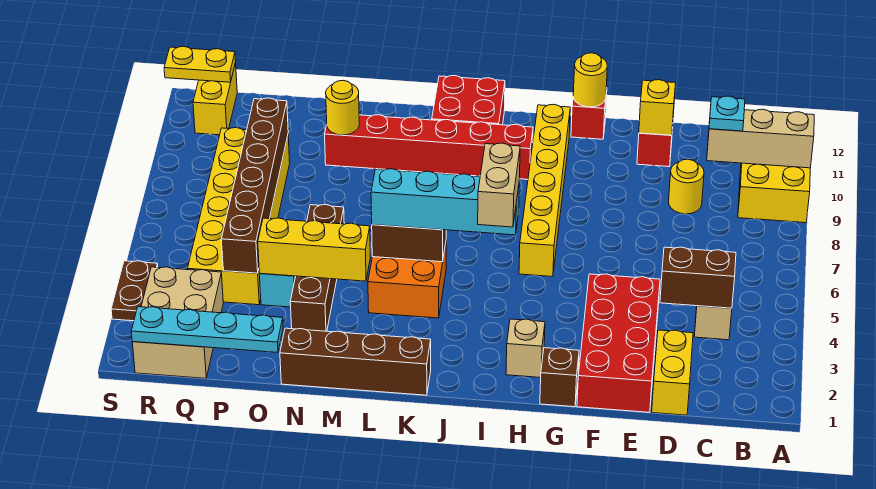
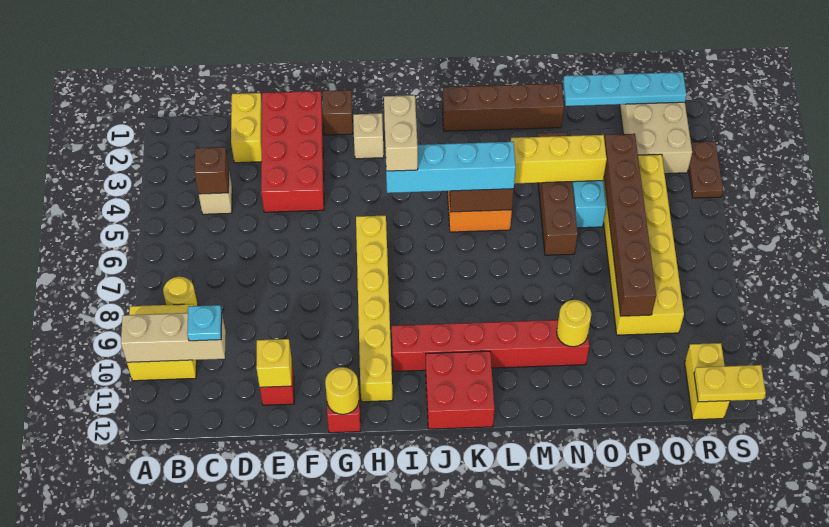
brown brick C4:D4 level 2 -> brown brick C4 level 2
yellow round brick D9 level 1 -> yellow round brick B8 level 1

